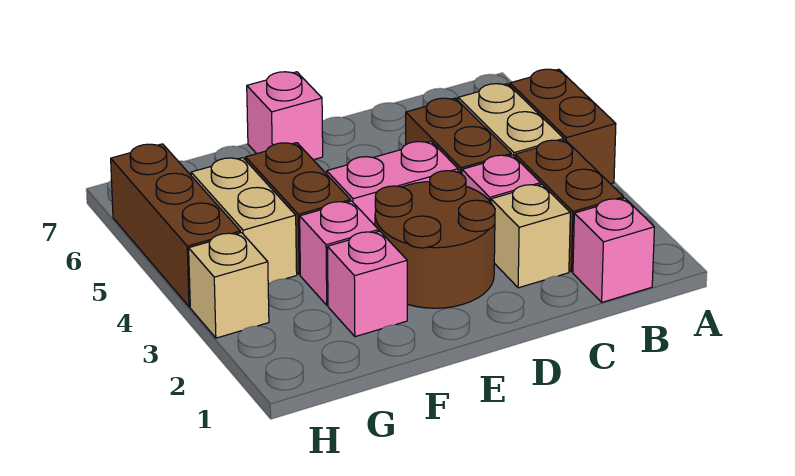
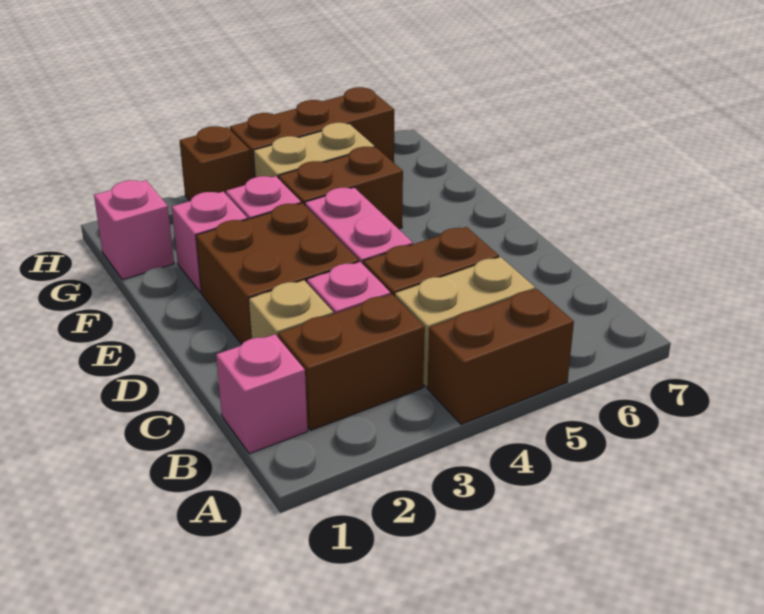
brown round brick D2:E3 level 1 -> brown brick D2:E3 level 1
pink brick E7 level 1 -> pink brick G1 level 1
tan brick H3 level 1 -> brown brick H3 level 1

